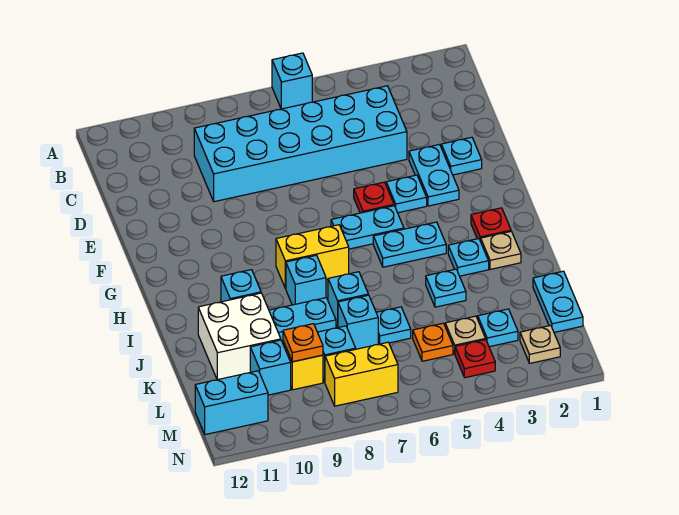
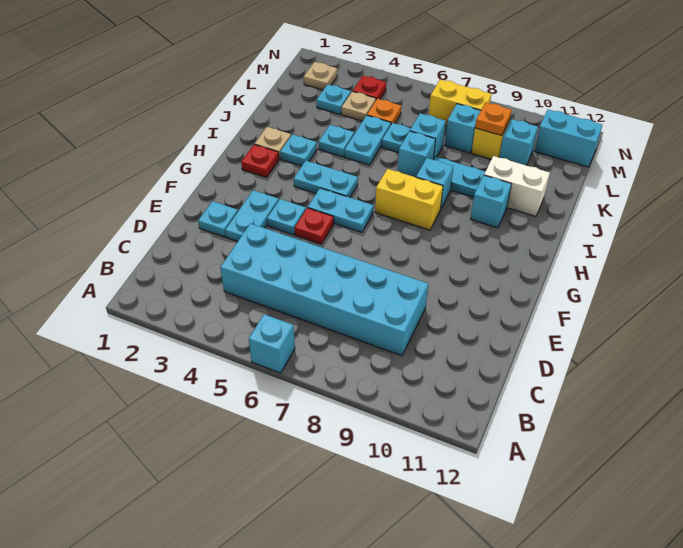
white brick J10:K11 level 1 -> white brick J10:J11 level 1
cyan plate K1:L1 level 1 -> cyan plate J5:K5 level 1

